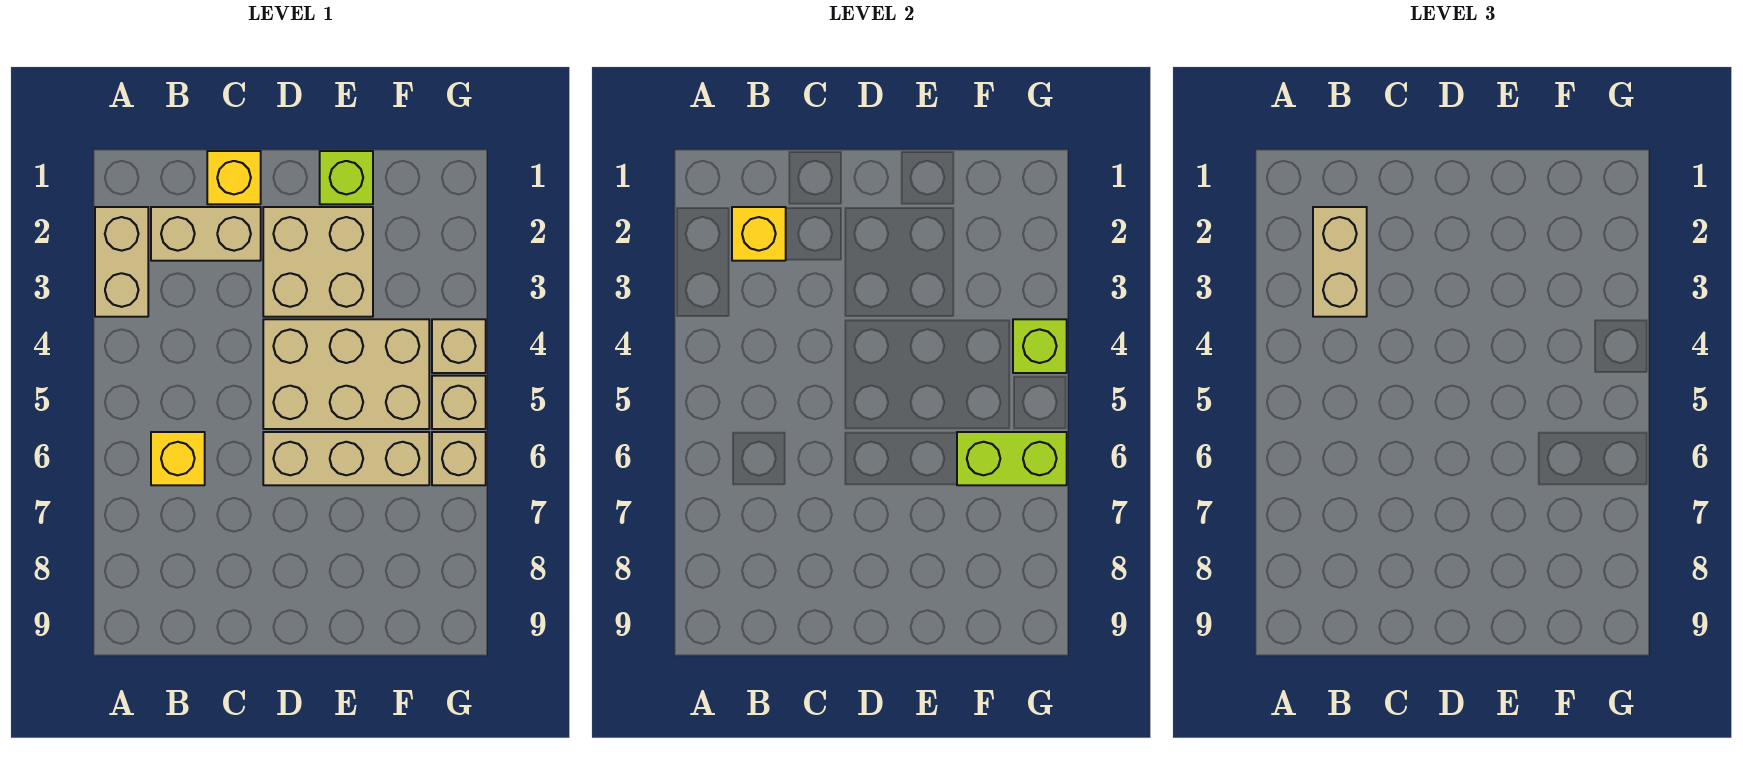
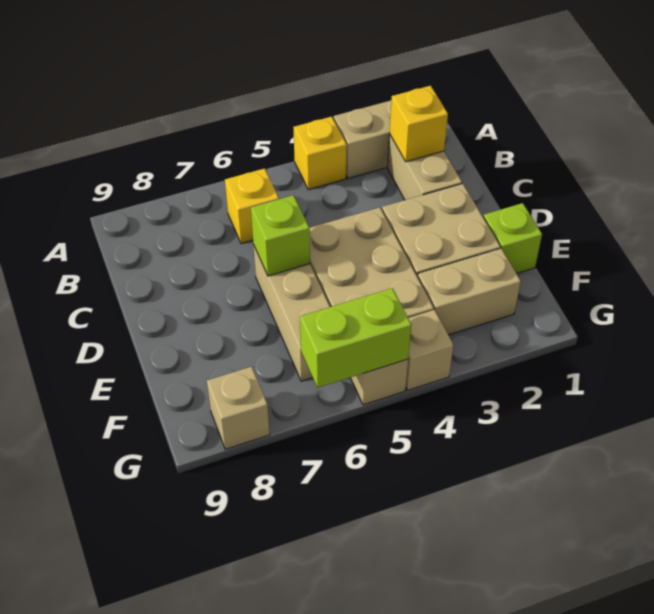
tan brick B2:B3 level 3 -> tan brick F2:F3 level 1
yellow brick C1 level 1 -> yellow brick A4 level 1
lime brick F6:G6 level 2 -> lime brick G5:G6 level 2
lime brick G4 level 2 -> lime brick D6 level 2
tan brick G6 level 1 -> tan brick G8 level 1

